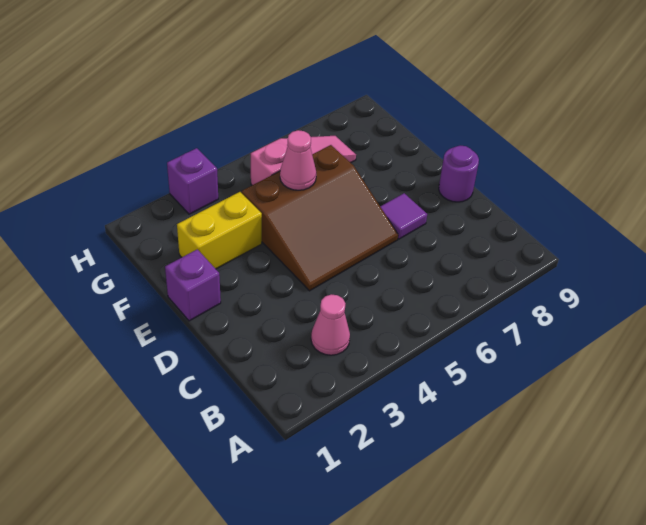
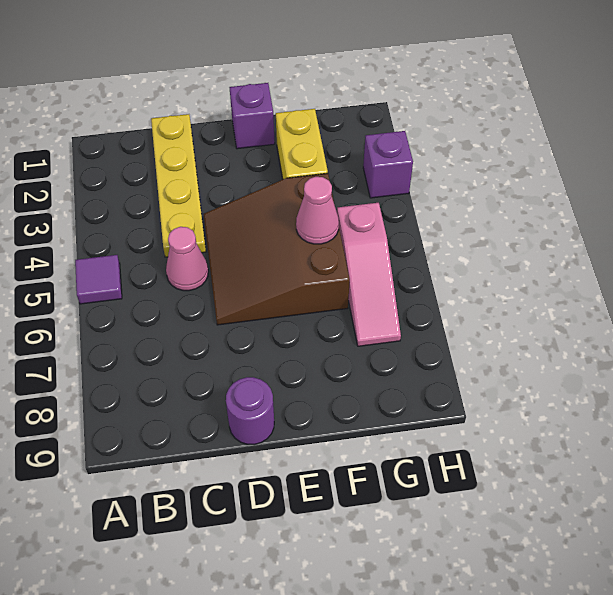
pink cone B3 level 1 -> pink cone C5 level 1
none -> yellow plate C1:C4 level 1
purple tile D7 level 1 -> purple tile A5 level 1

